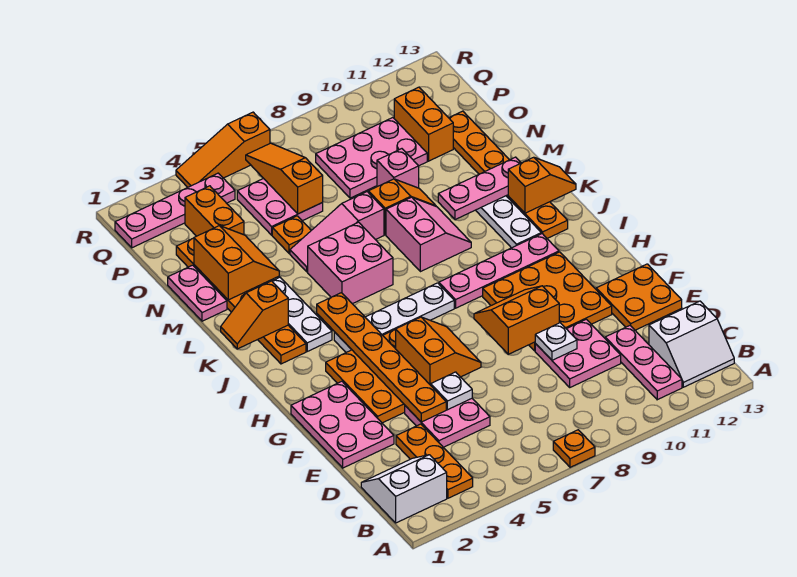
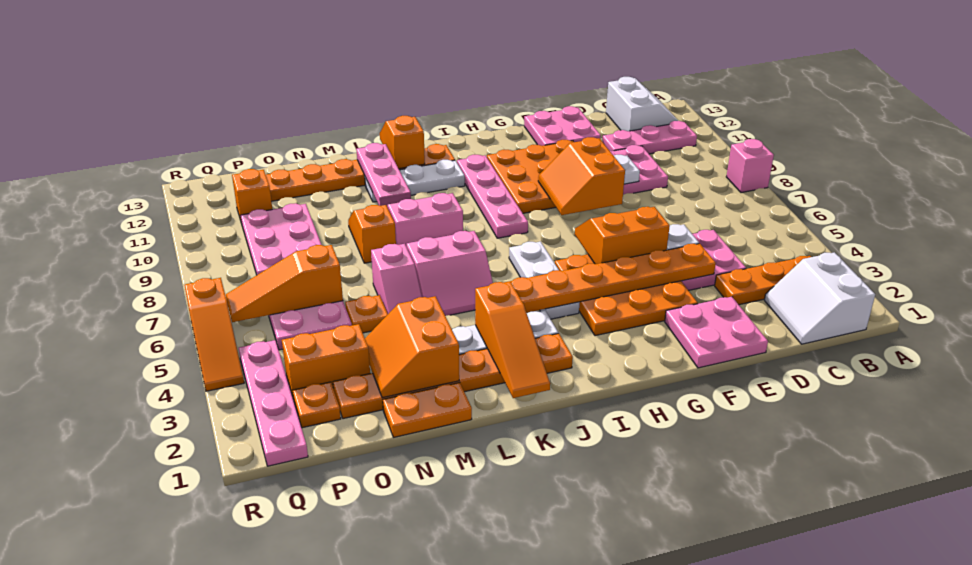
orange plate A7 level 1 -> orange plate P2 level 1
pink plate E1:G2 level 1 -> pink plate E1:F2 level 1
orange plate E12:F13 level 1 -> pink plate E12:F13 level 1
white plate I4:I7 level 1 -> white plate I4:I6 level 1
orange slope K1:K2 level 2 top 2 -> orange slope K1:K3 level 2 top 3
pink brick K5:L6 level 1 -> pink slope K5:L6 level 1 top 6
pink plate M1:N1 level 1 -> orange plate M1:N1 level 1
orange slope M2:N3 level 2 top 2 -> orange slope M2:N3 level 2 top M
pink slope M5:M7 level 1 top 7 -> pink slope M5:M6 level 1 top 6
pink brick N9 level 1 -> pink brick A8 level 1
orange brick O11:P11 level 1 -> orange brick P11 level 1

